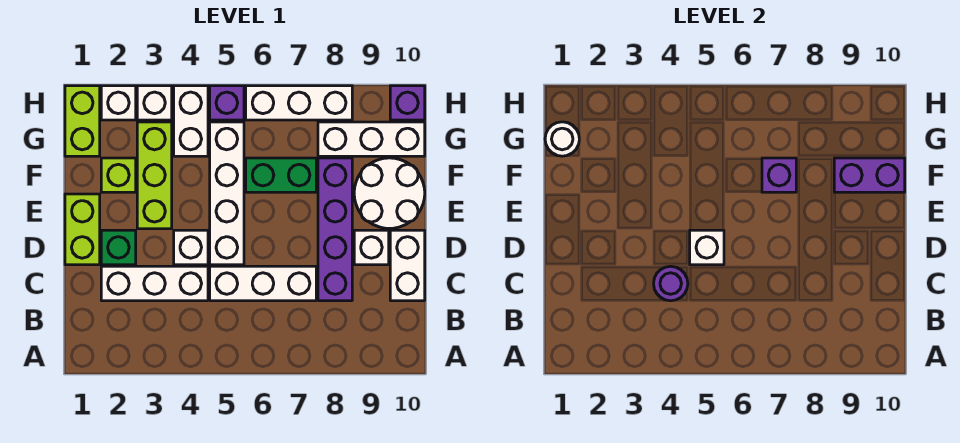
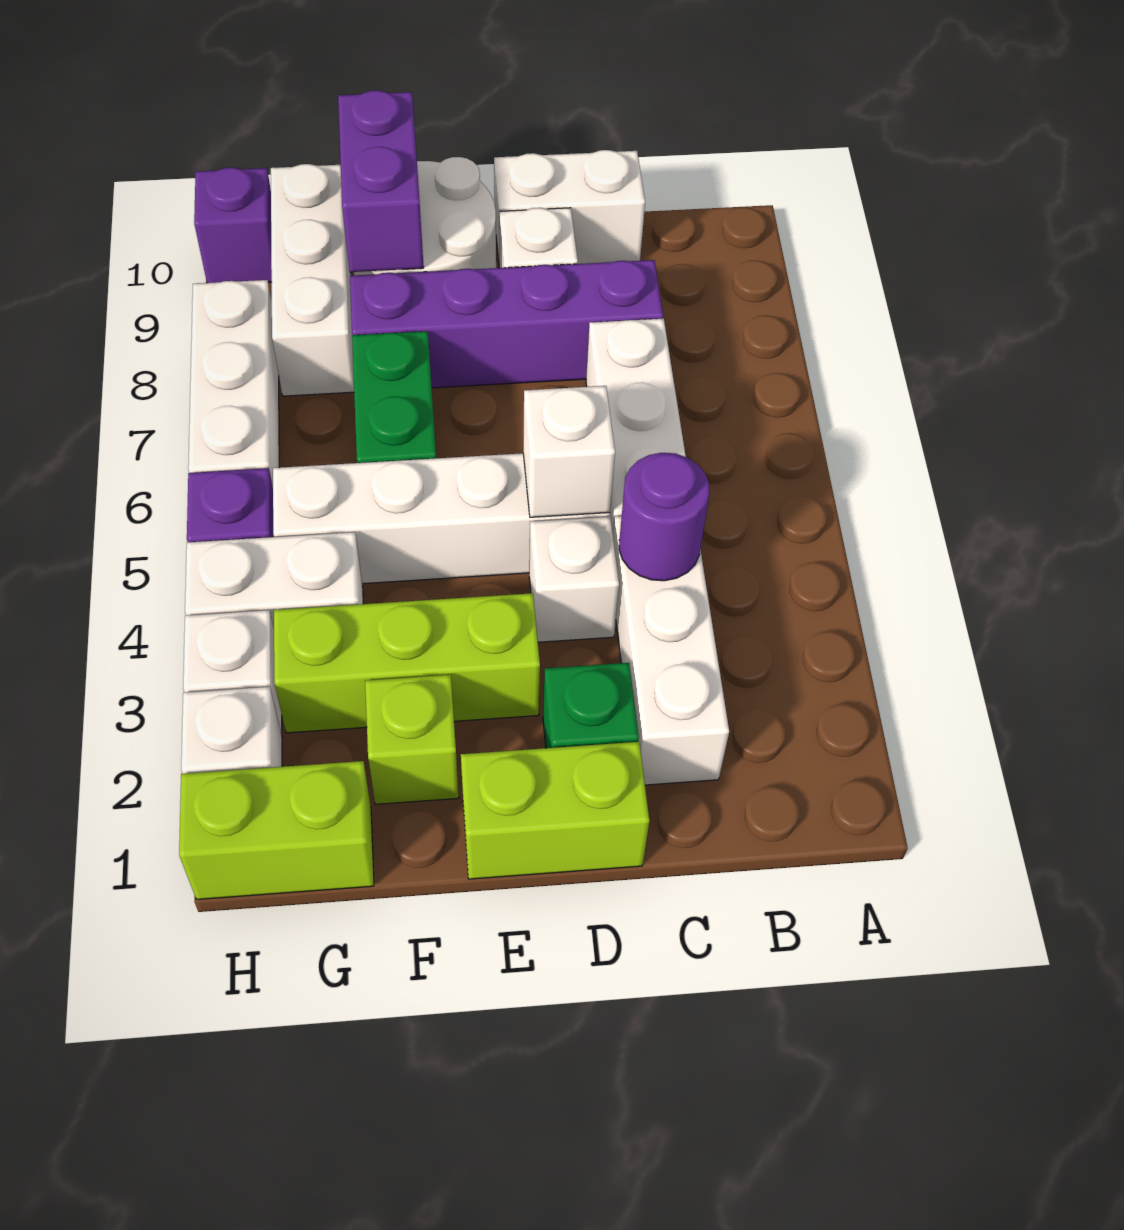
purple brick F7 level 2 -> none
white round brick G1 level 2 -> none

